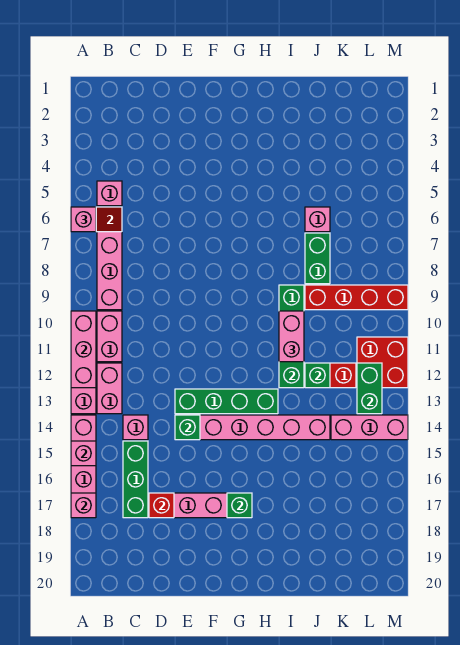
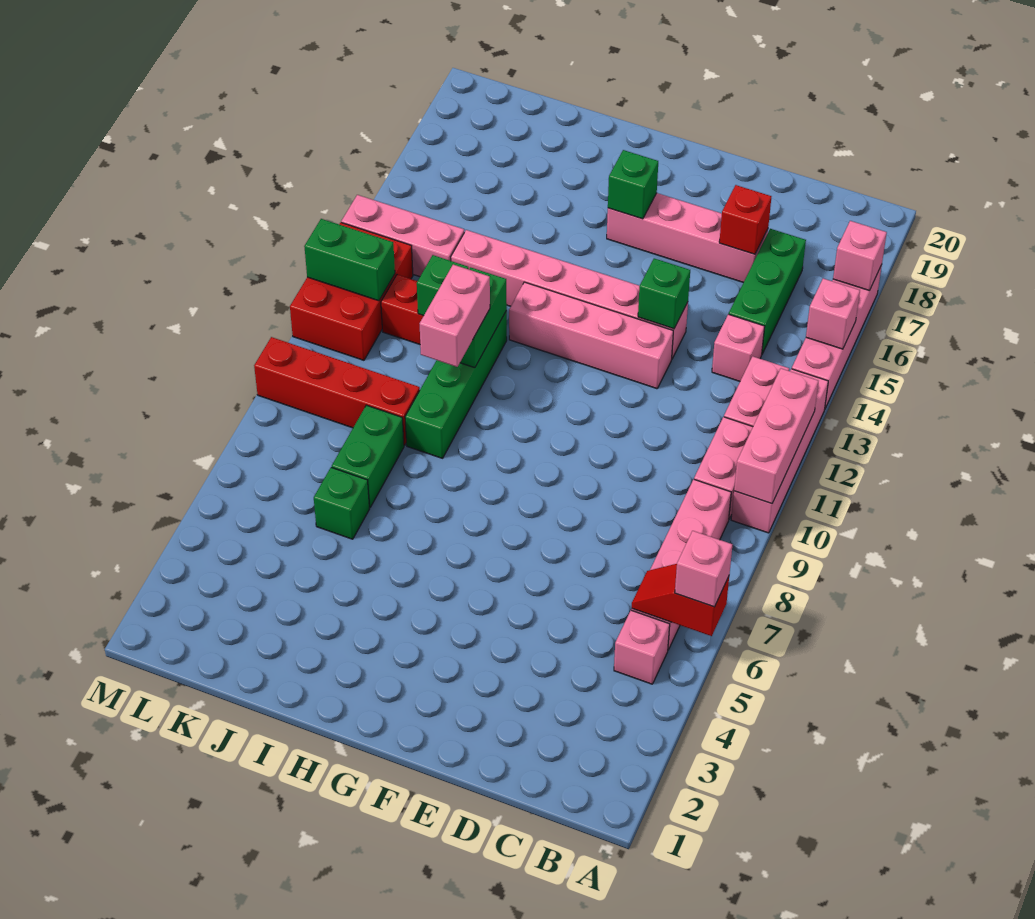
green brick E13:H13 level 1 -> pink brick E13:H13 level 1
pink brick J6 level 1 -> green brick J6 level 1
red brick L11:M12 level 1 -> red brick L11:M13 level 1
green brick L12:L13 level 2 -> green brick L12:M12 level 2

